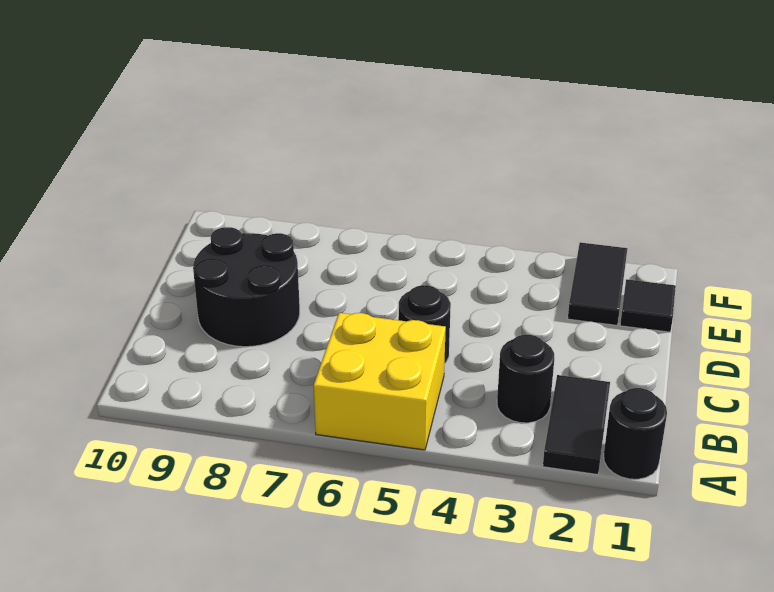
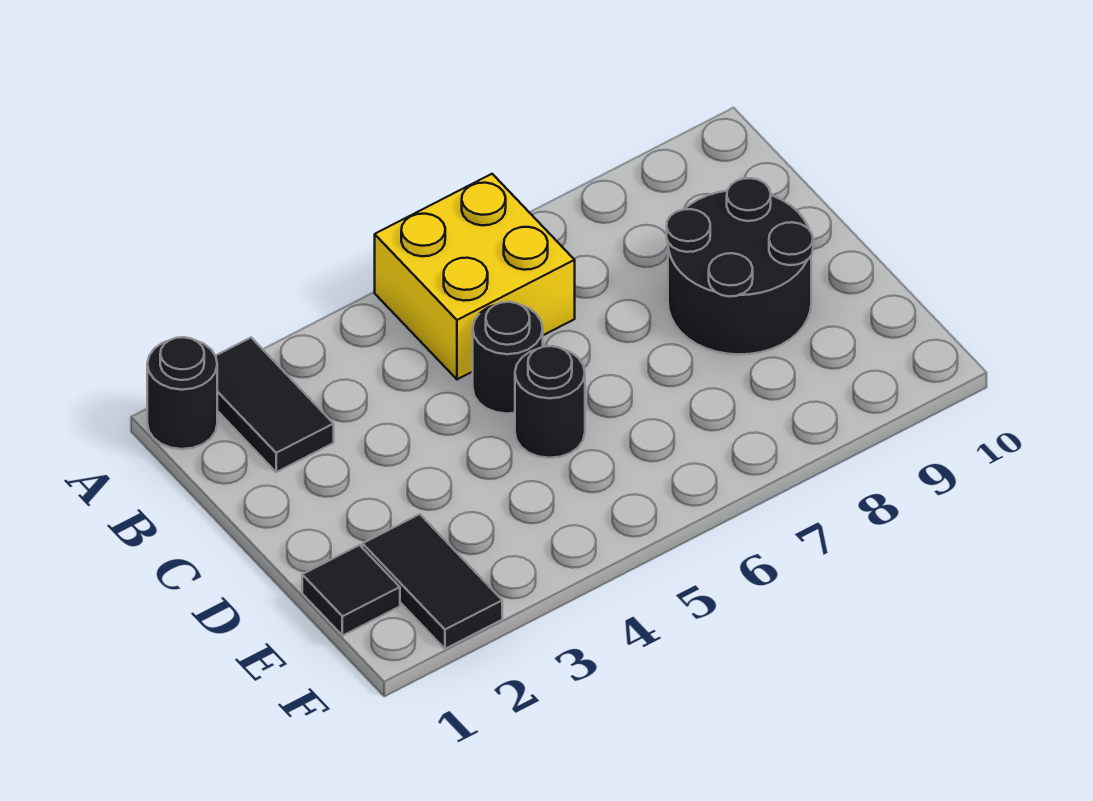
black round brick B3 level 1 -> black round brick D5 level 1

